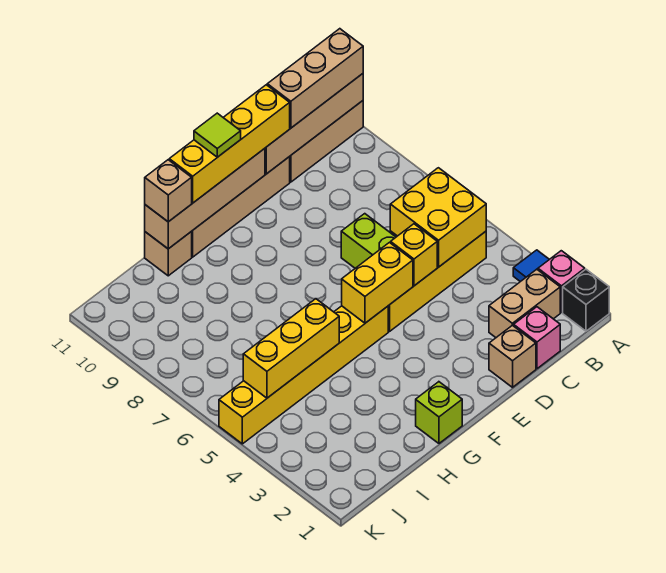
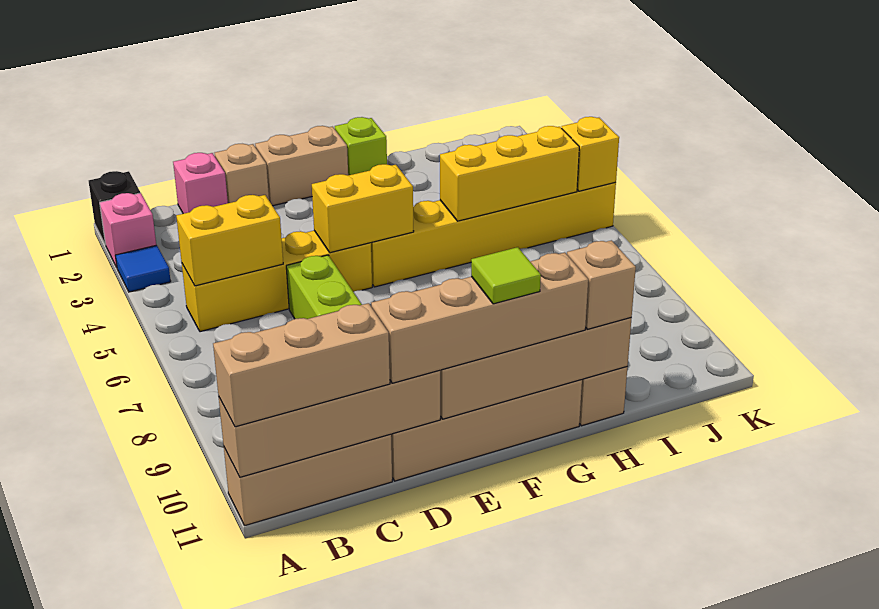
tan brick B2:C2 level 1 -> tan brick E1:F1 level 1
yellow brick B5:C6 level 2 -> yellow brick B5:C5 level 2
yellow brick D5 level 2 -> yellow brick K5 level 2
yellow brick D11:G11 level 3 -> tan brick D11:G11 level 3

